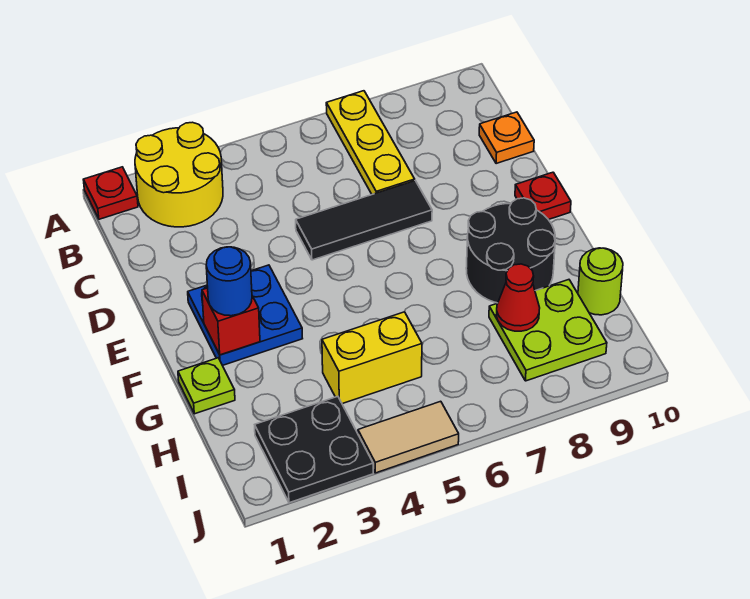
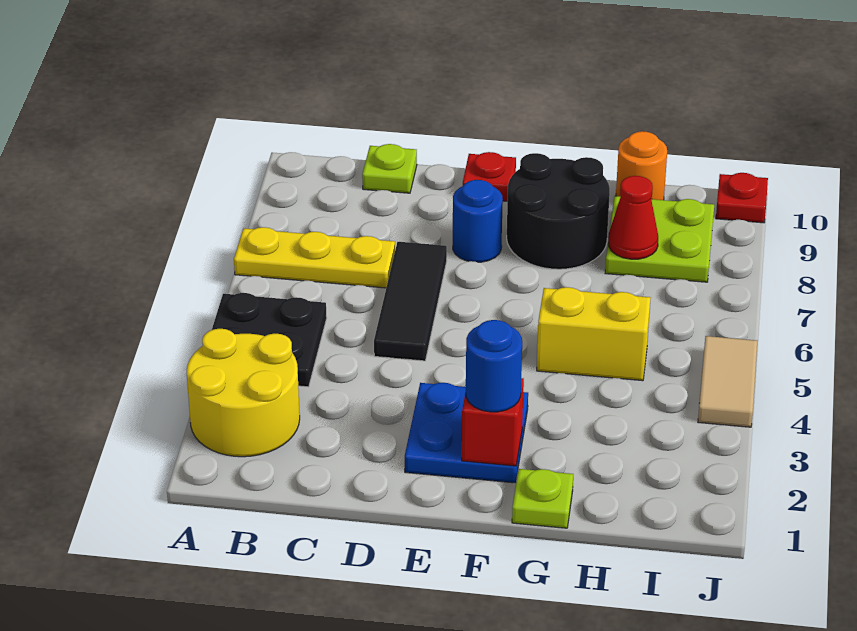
red plate A1 level 1 -> red plate J10 level 1
orange plate C10 level 1 -> lime plate C10 level 1
none -> blue round brick E8 level 1
yellow brick H4:H5 level 1 -> yellow brick G5:H5 level 1
lime round brick H10 level 1 -> orange round brick H10 level 1
black plate I2:J3 level 1 -> black plate A4:B5 level 1

